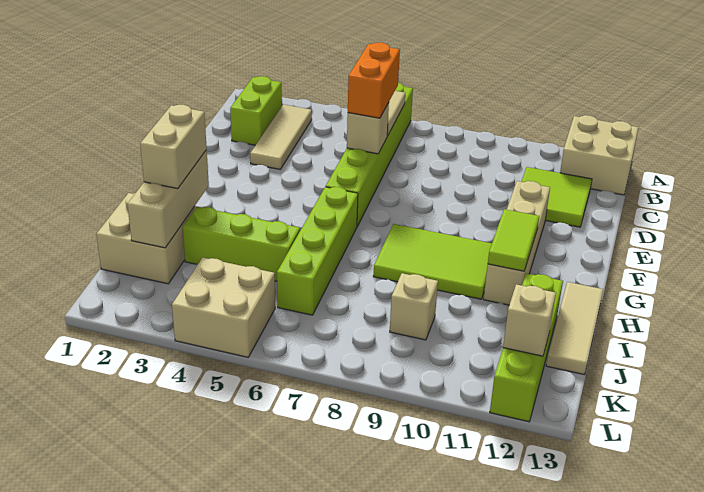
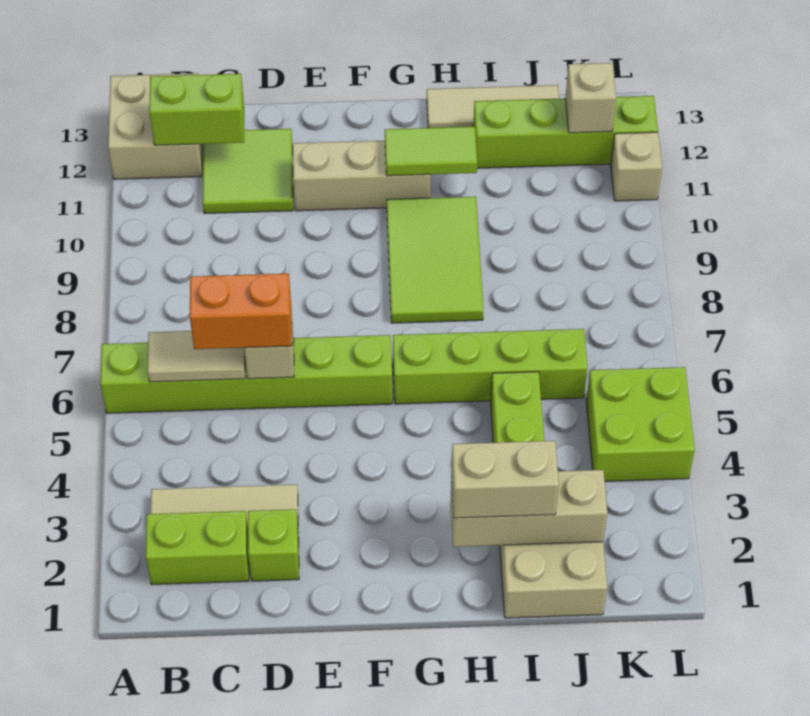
none -> lime brick B12:C12 level 2
none -> lime brick D2 level 1
tan brick E11:H11 level 1 -> tan brick E11:G11 level 1
tan brick J9 level 1 -> tan brick L11 level 1
tan brick K4:L5 level 1 -> lime brick K4:L5 level 1

